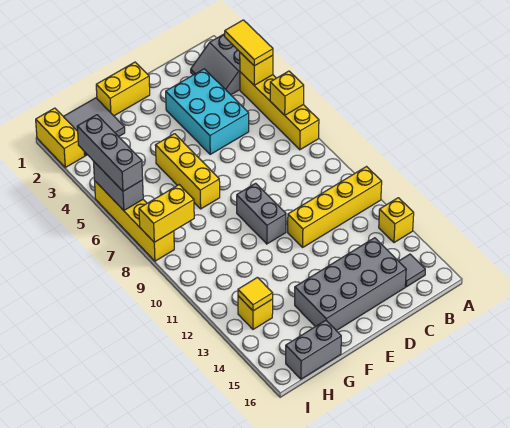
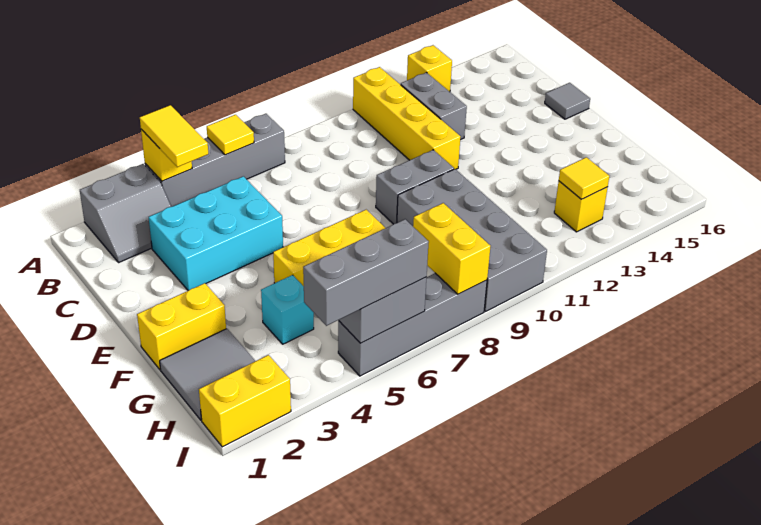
yellow tile A3:A4 level 3 -> yellow tile A4:B4 level 3
yellow brick A4:A7 level 1 -> grey brick A4:A7 level 1
yellow brick A6 level 2 -> yellow tile A6 level 2
grey tile B15 level 1 -> grey tile D16 level 1
grey brick C14:F15 level 1 -> grey brick F9:I10 level 1
yellow brick E1:F1 level 1 -> yellow brick F1:F2 level 1
none -> cyan brick G4 level 1
grey brick G16:H16 level 1 -> grey brick B12:C12 level 1
yellow brick I5:I8 level 1 -> grey brick I5:I8 level 1

